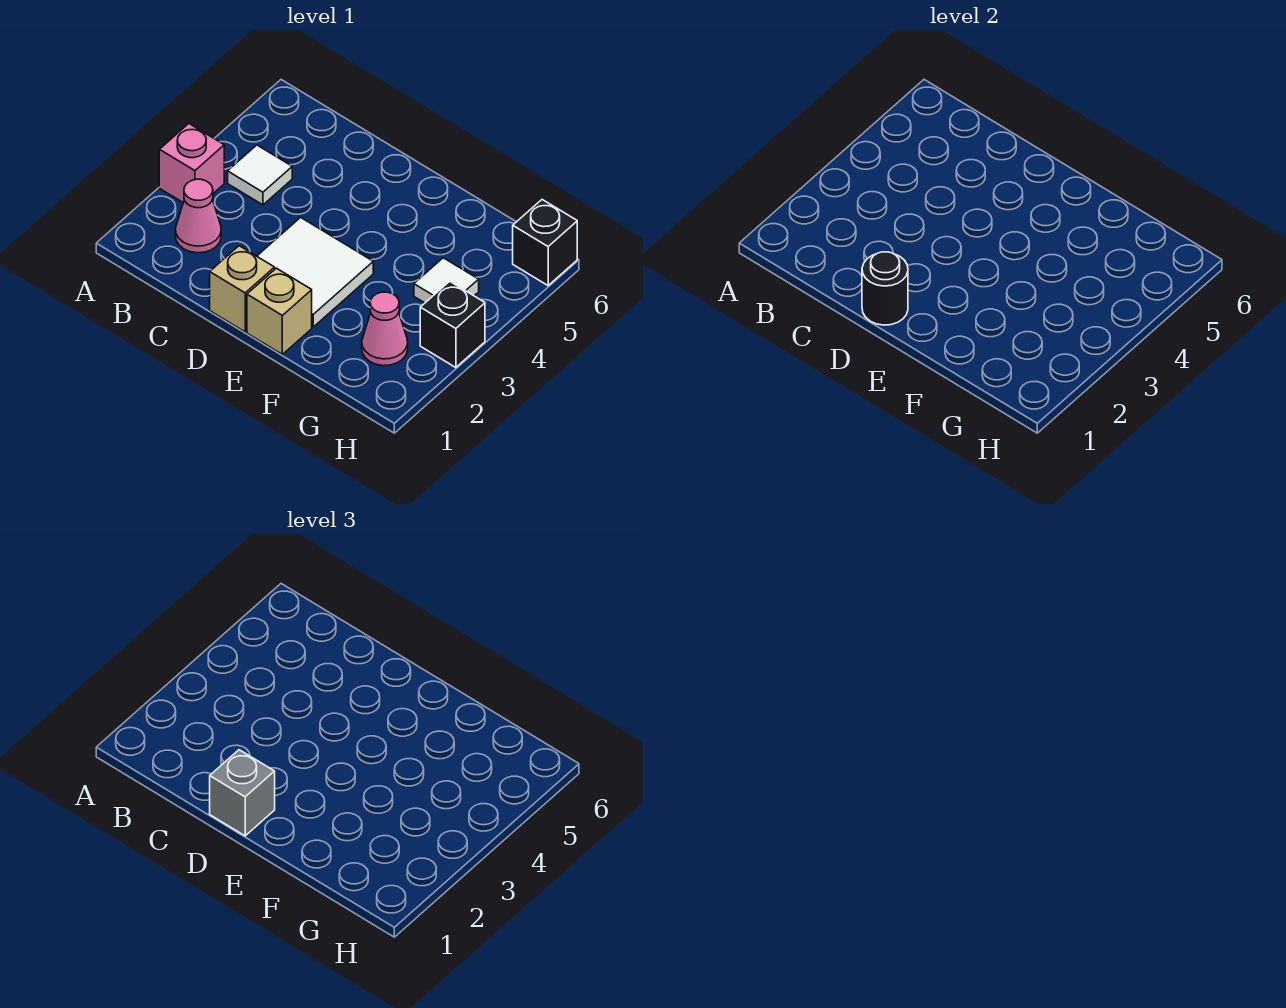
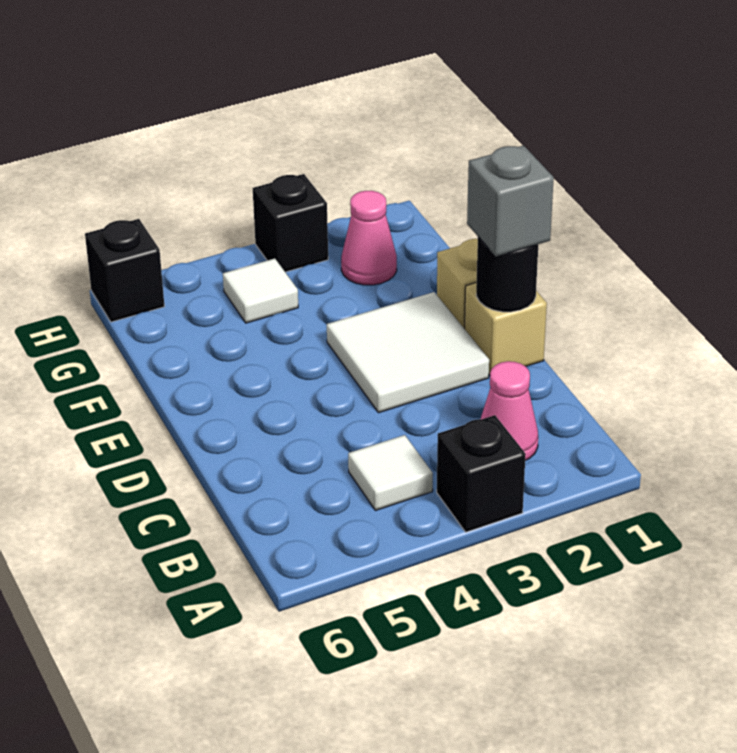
pink brick A3 level 1 -> black brick A3 level 1

